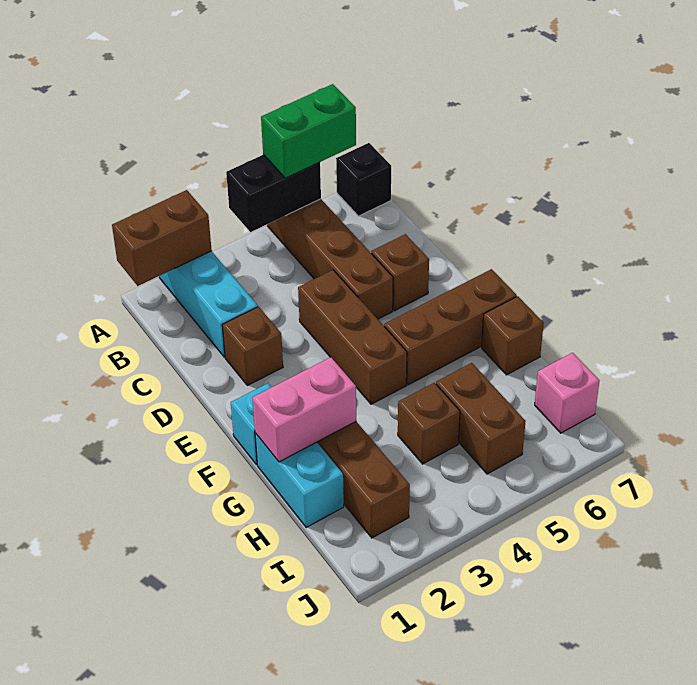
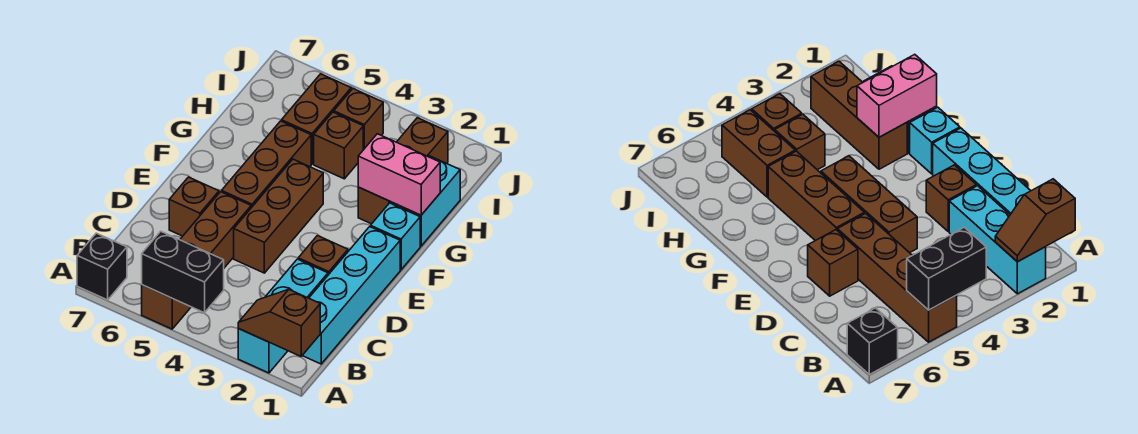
brown brick A1:A2 level 2 -> brown slope A1:A2 level 2 top 1
green brick A5:A6 level 3 -> none
none -> cyan brick B1:E1 level 1
brown brick F5:F7 level 1 -> brown brick E5:G5 level 1
brown brick G7 level 1 -> brown brick I4 level 1
pink brick I7 level 1 -> none

